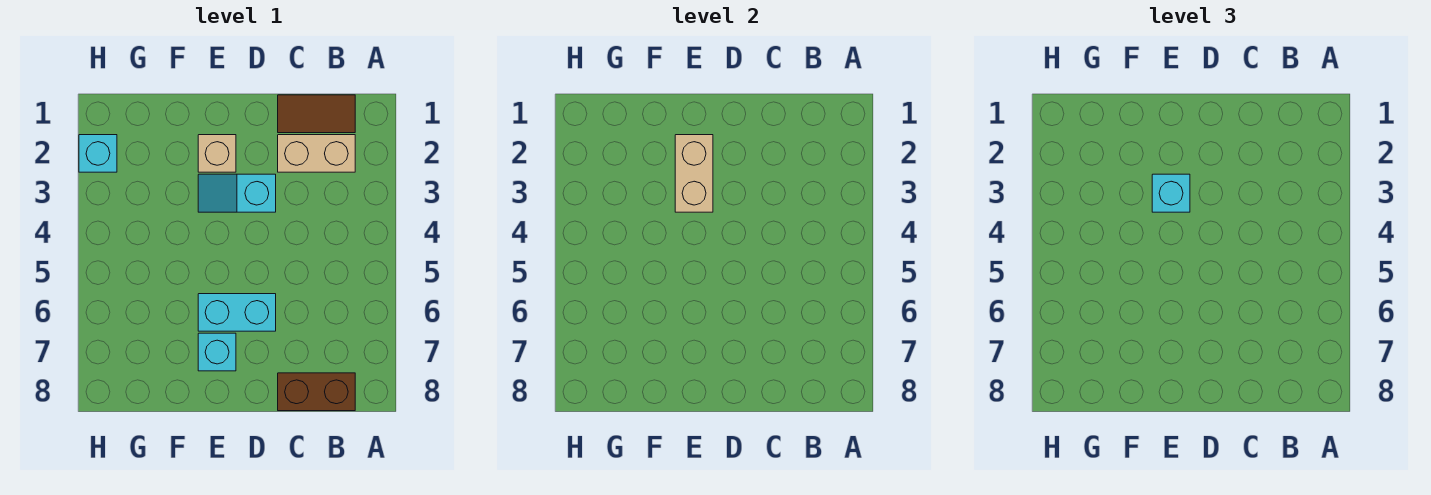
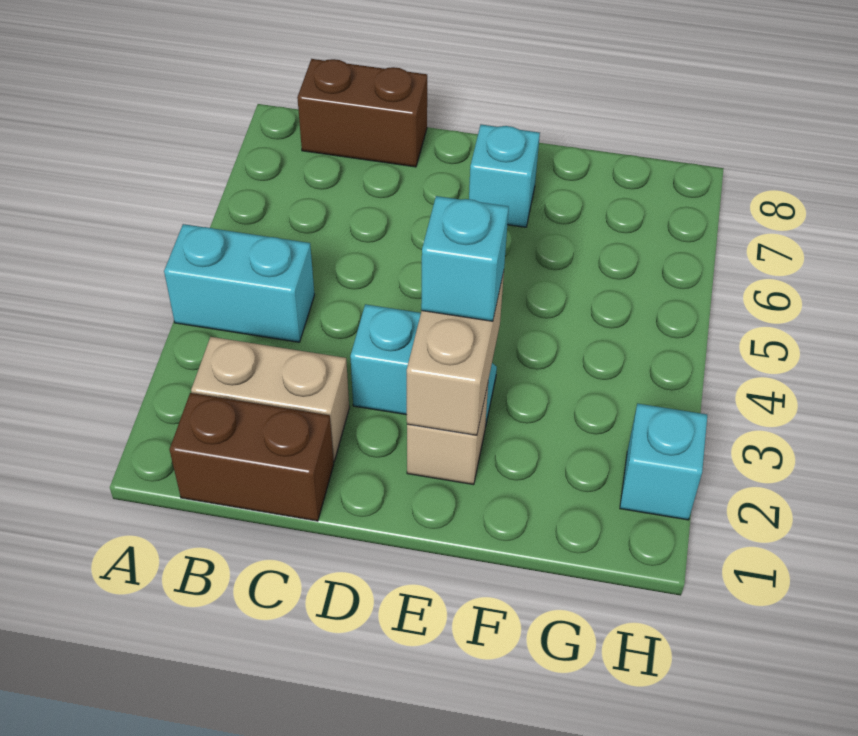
brown tile B1:C1 level 1 -> brown brick B1:C1 level 1
cyan brick D6:E6 level 1 -> cyan brick A4:B4 level 1

